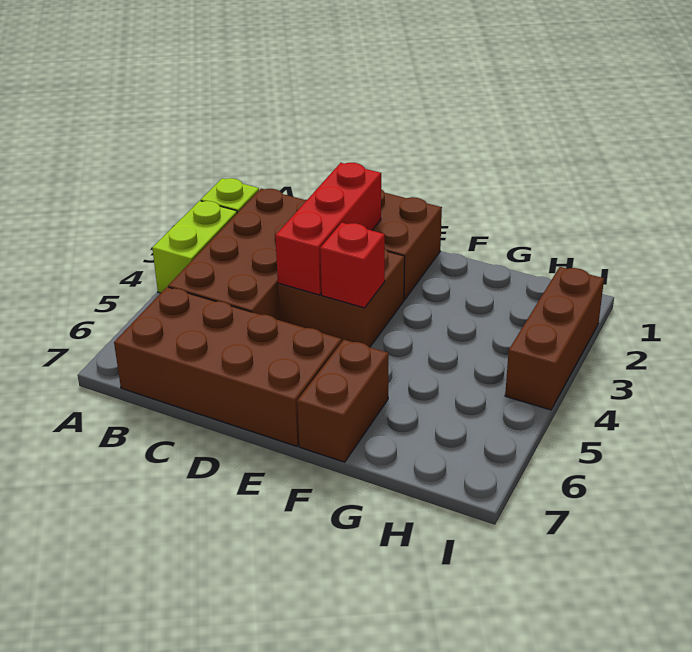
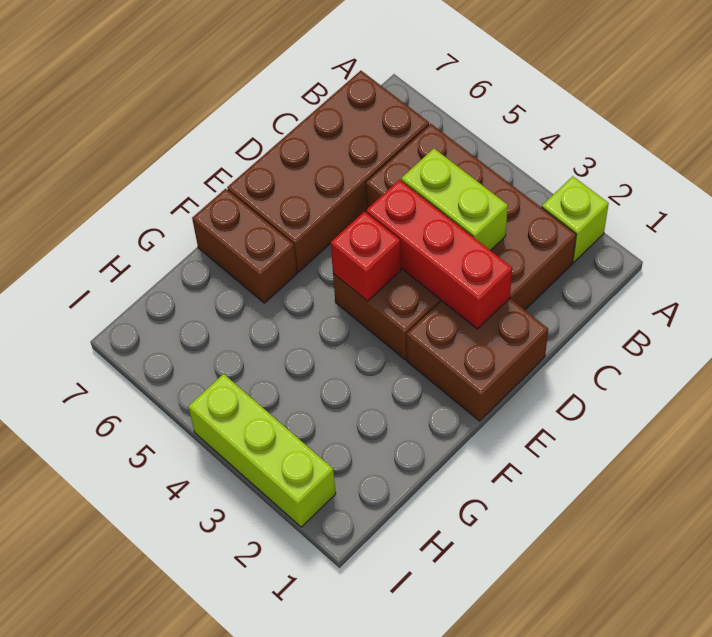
lime brick A3:A4 level 1 -> lime brick C3:C4 level 2
brown brick I2:I4 level 1 -> lime brick I2:I4 level 1

